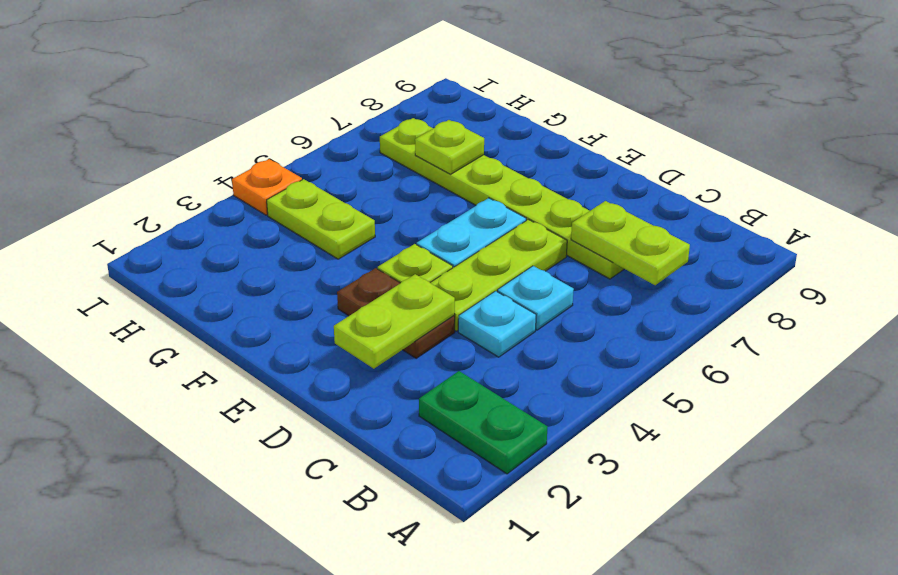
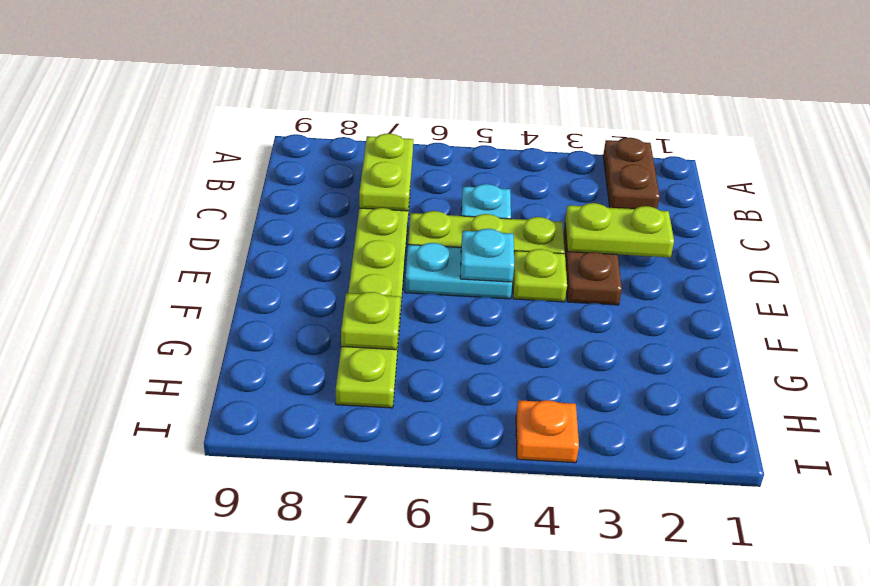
green plate A2:B2 level 1 -> brown plate A2:B2 level 1
cyan plate C4 level 1 -> cyan plate E5 level 2
lime plate G4:H4 level 1 -> none

